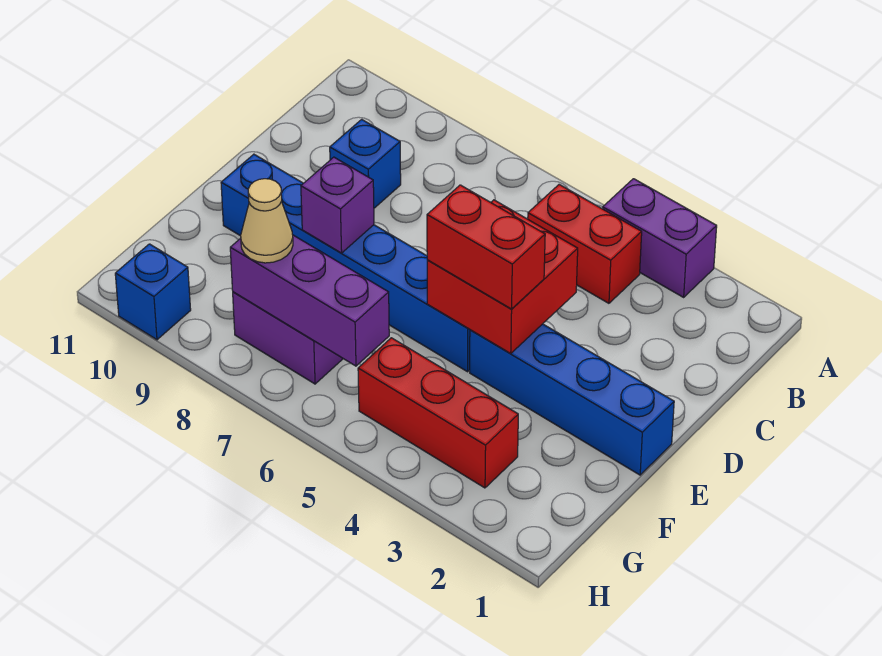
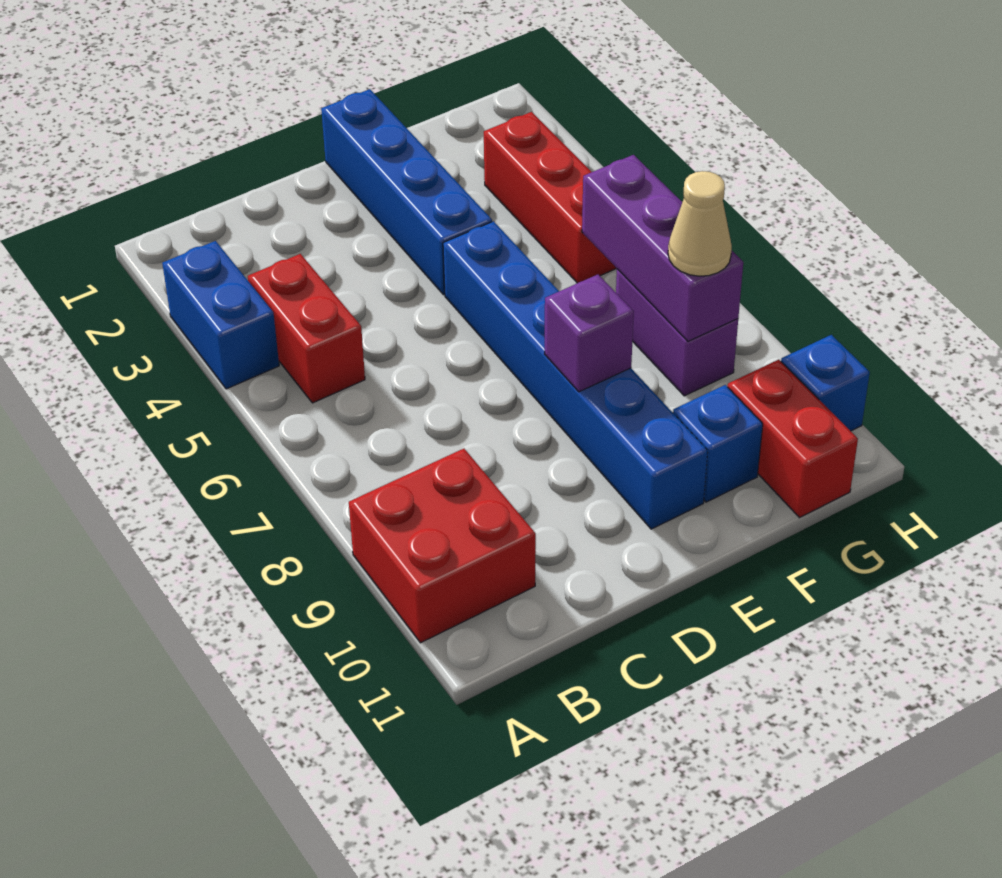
purple brick A3:A4 level 1 -> blue brick A3:A4 level 1
blue brick C9 level 1 -> blue brick F10 level 1
red brick D4:E5 level 2 -> red brick A9:B10 level 1
red brick E4:E5 level 3 -> red brick G10:G11 level 1

